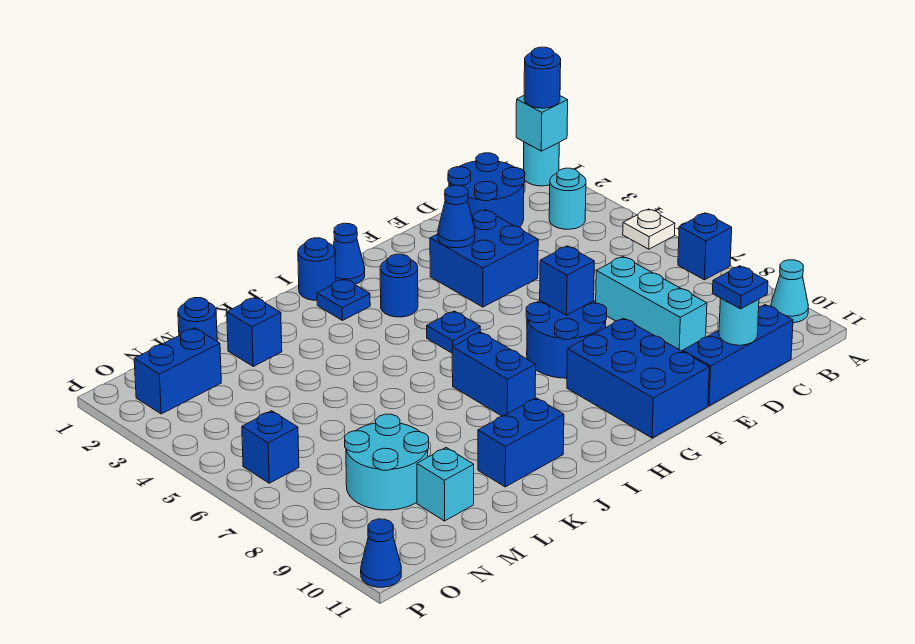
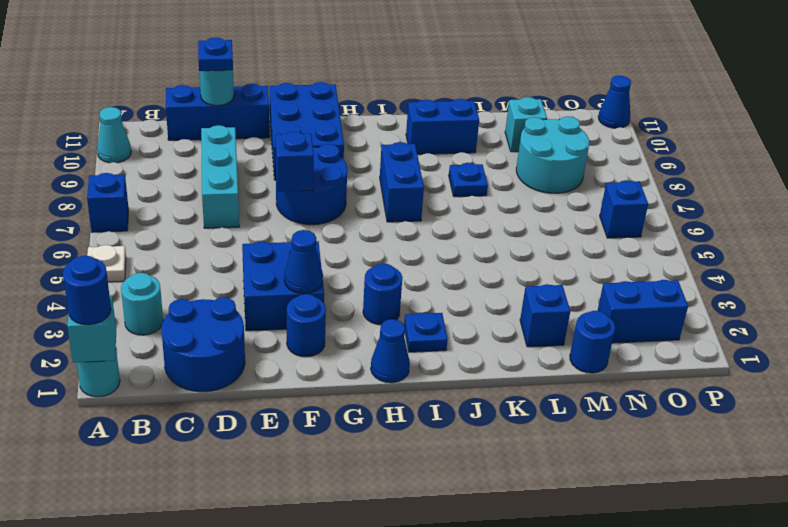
blue plate H5 level 1 -> blue plate K8 level 1
blue round brick I1 level 1 -> blue round brick F2 level 1

